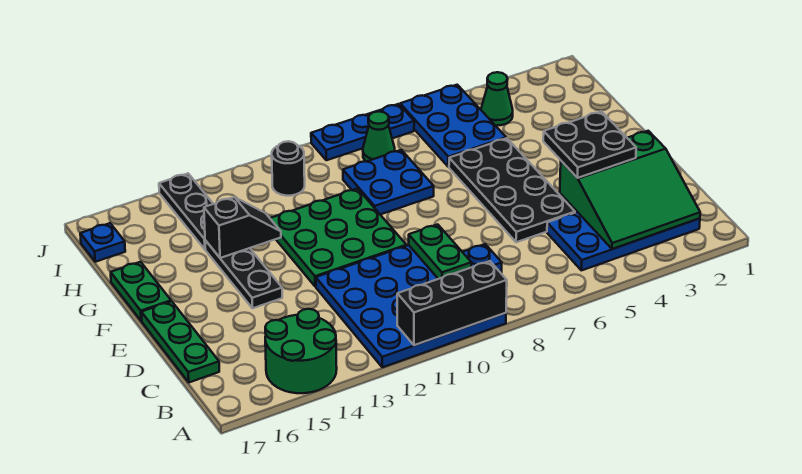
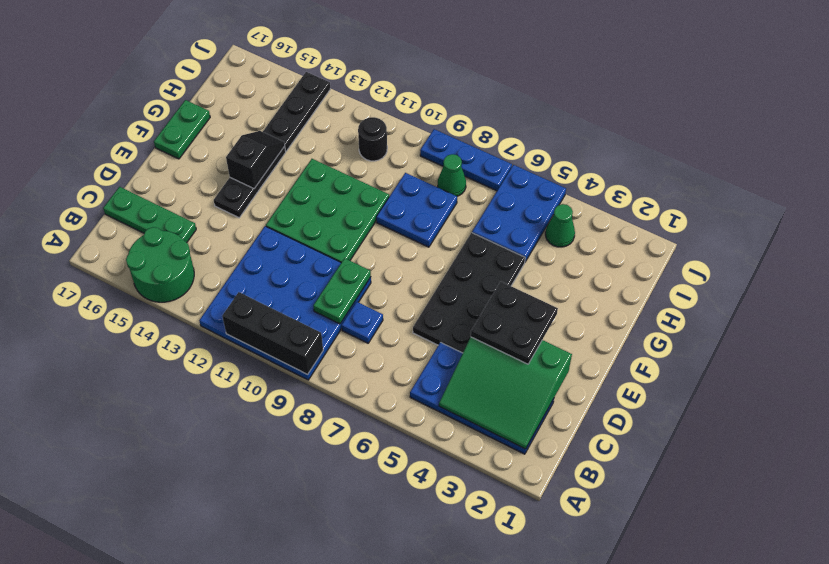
green plate C17:E17 level 1 -> green plate C15:C17 level 1
black slope G13:G14 level 2 top 14 -> black slope F14:G14 level 2 top F
blue plate I17 level 1 -> none

